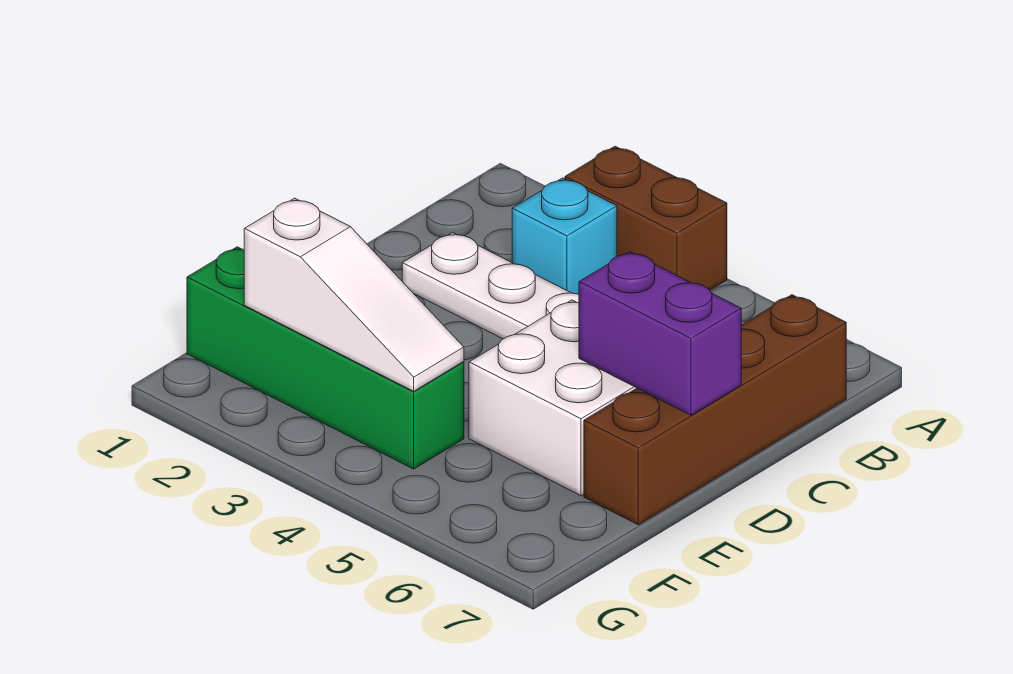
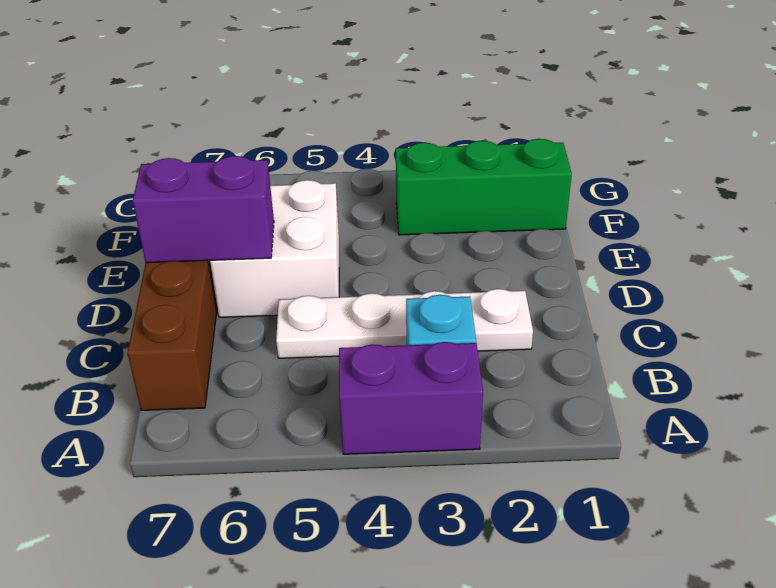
brown brick A3:A4 level 1 -> purple brick A3:A4 level 1
green brick F1:F4 level 1 -> green brick F1:F3 level 1
white slope F2:F4 level 2 top 2 -> none

